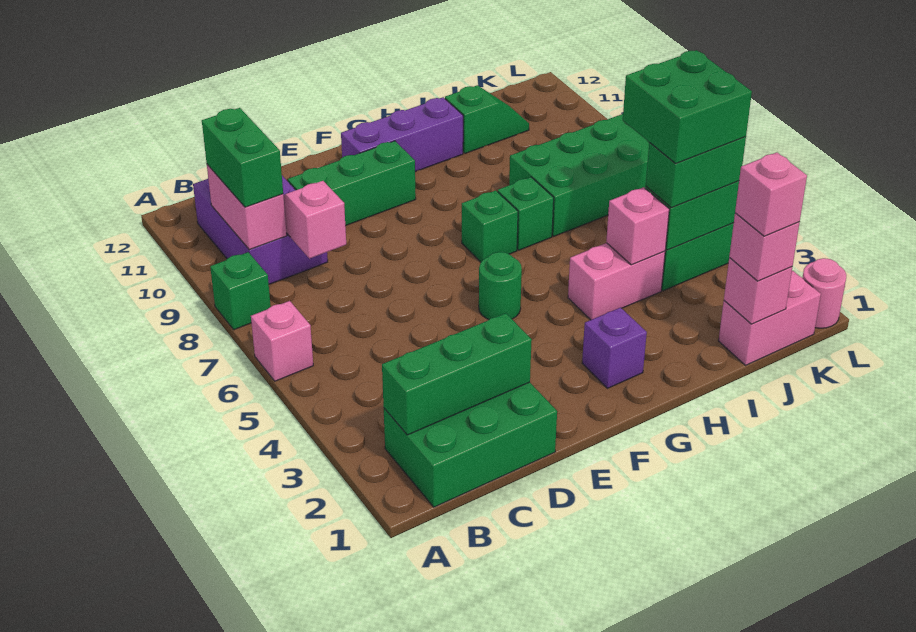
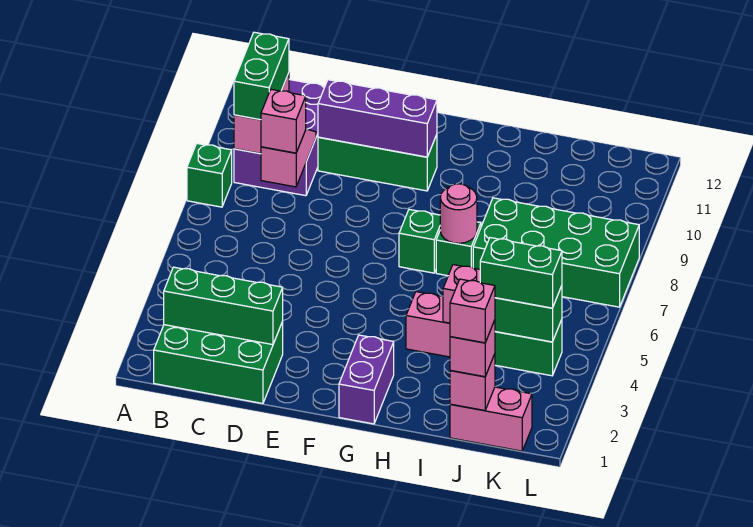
pink brick A6 level 1 -> pink brick C8 level 3
green round brick F5 level 1 -> none
purple brick F11:H11 level 1 -> purple brick D10:F10 level 2
purple brick G2 level 1 -> purple brick G1:G2 level 1
green slope I11:J11 level 1 top I -> none
green brick J4:K5 level 4 -> none
pink round brick L1 level 1 -> pink round brick H7 level 2

